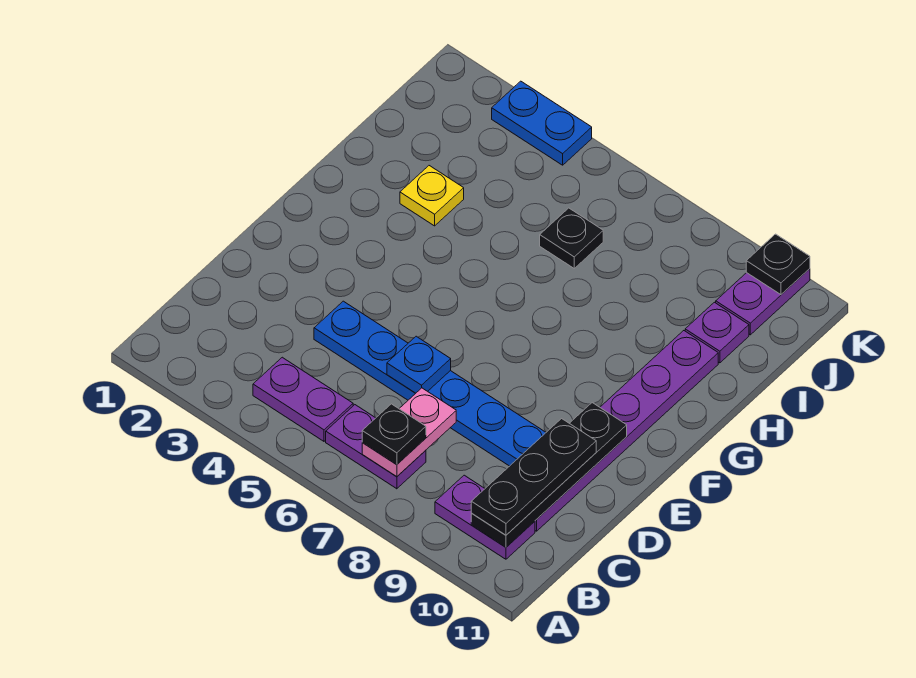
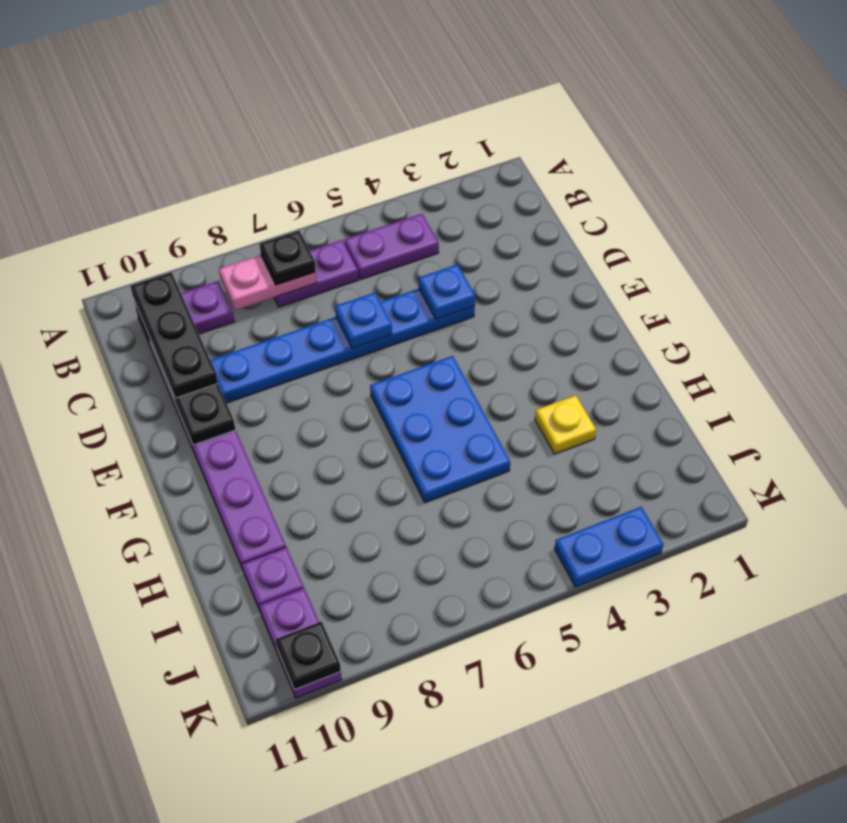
pink plate B7:C7 level 2 -> pink plate B7:B8 level 2
none -> blue plate D4 level 2
none -> blue plate F5:H6 level 1
black plate I6 level 1 -> none

